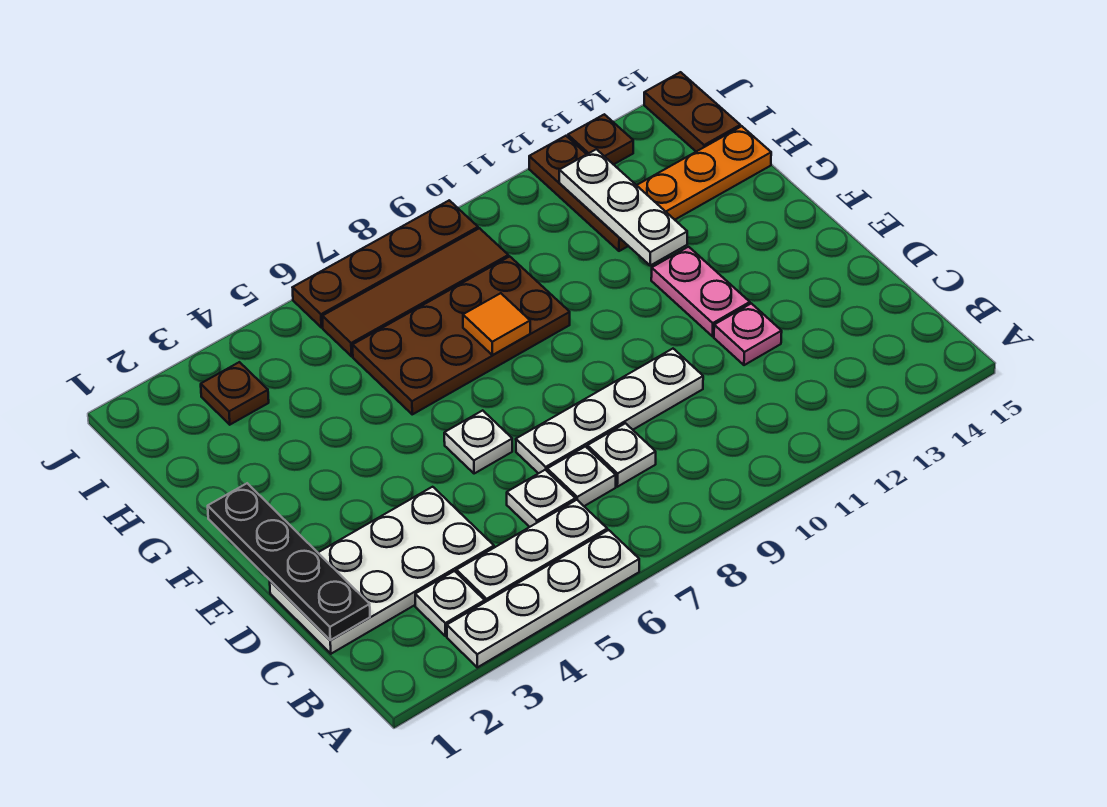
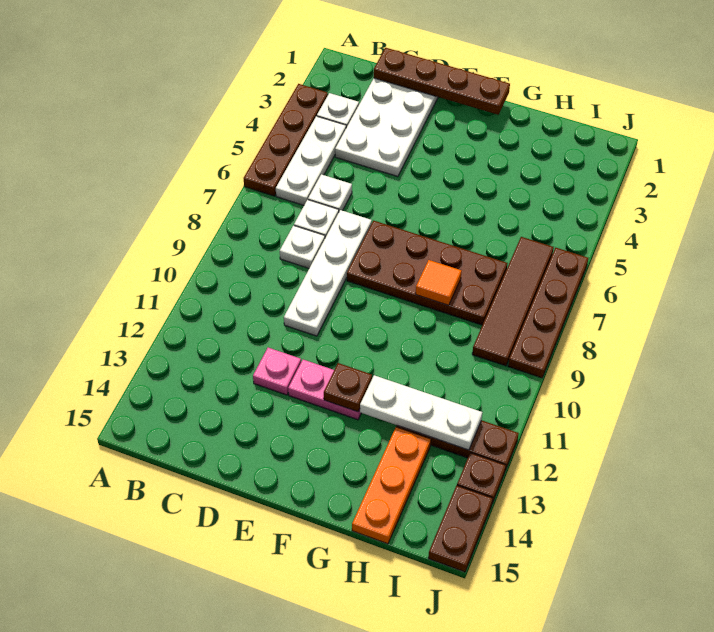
white plate A3:A6 level 1 -> brown plate A3:A6 level 1
black plate C1:F1 level 2 -> brown plate C1:F1 level 2
white plate E6 level 1 -> none
brown plate G6:H9 level 1 -> brown plate E7:H8 level 1
brown plate I3 level 1 -> brown plate F12 level 2
brown plate I15:J15 level 1 -> brown plate J14:J15 level 1

